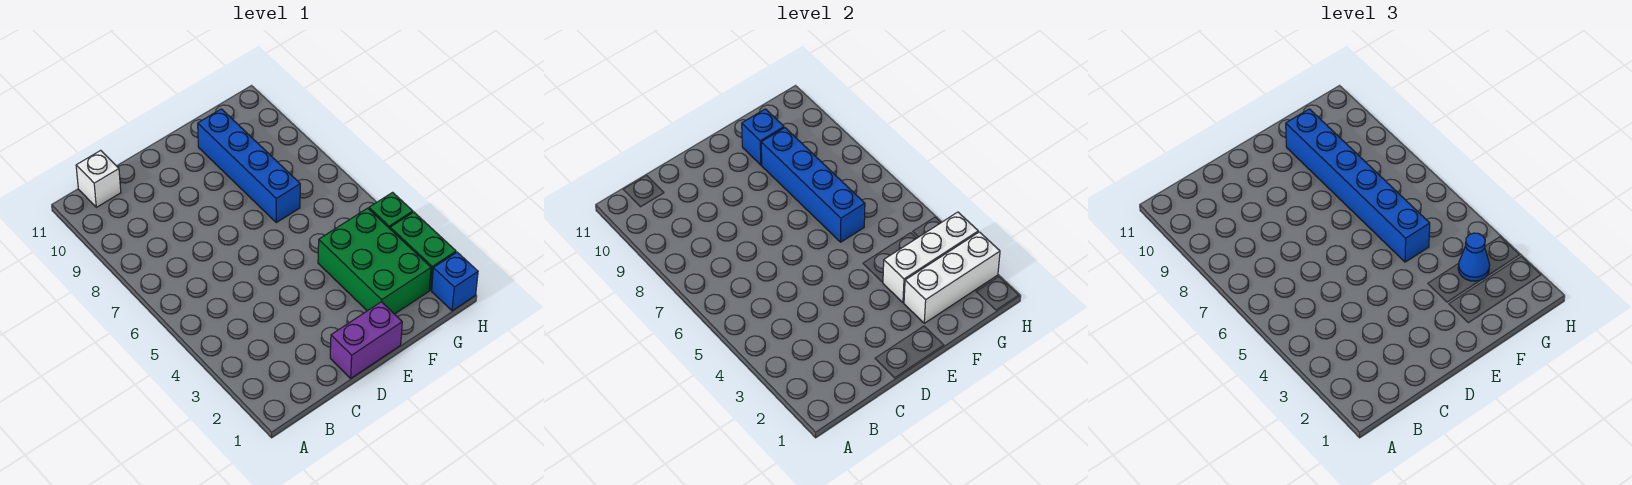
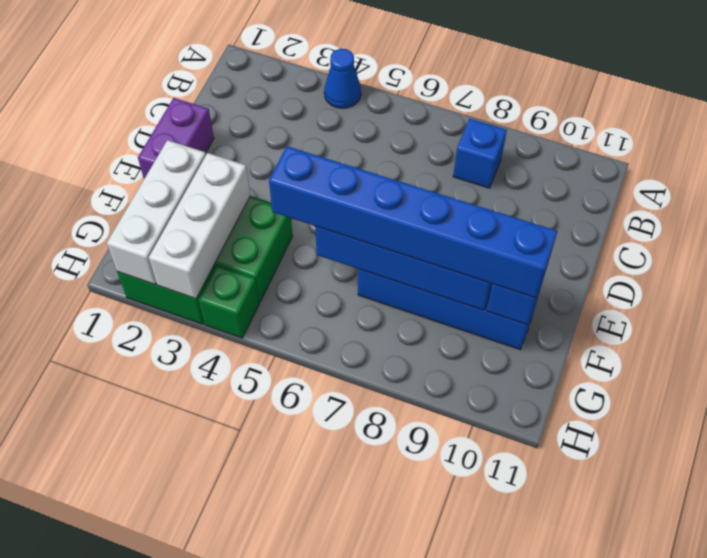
white brick B11 level 1 -> none
blue cone G3 level 3 -> blue cone A4 level 1
blue brick H1 level 1 -> blue brick B8 level 1

